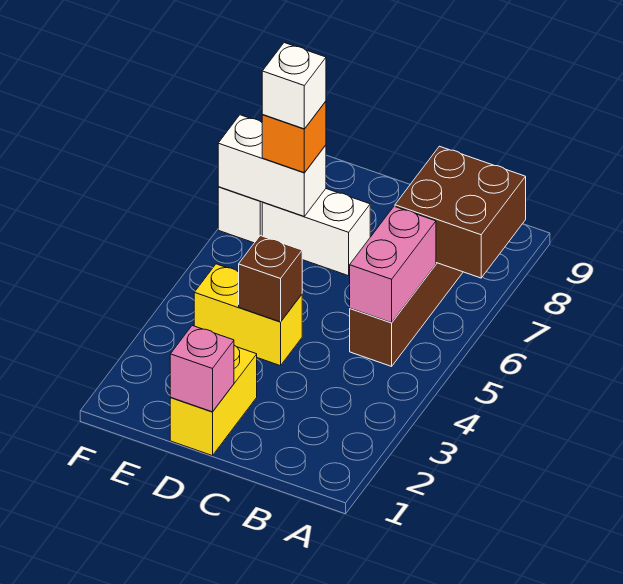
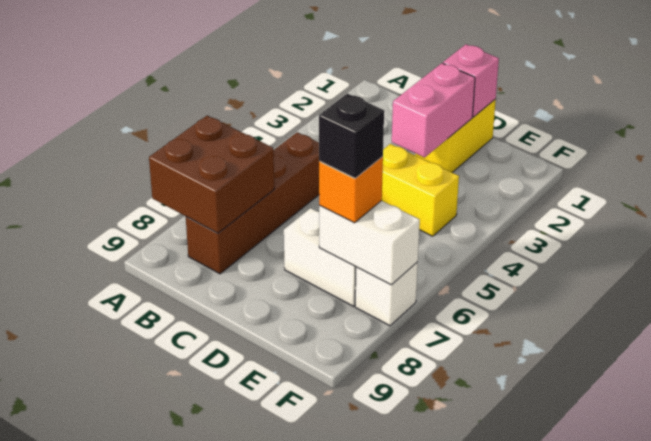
pink brick B5:B6 level 2 -> pink brick D2:D3 level 2
brown brick D4 level 2 -> none
white brick E7 level 4 -> black brick E7 level 4

